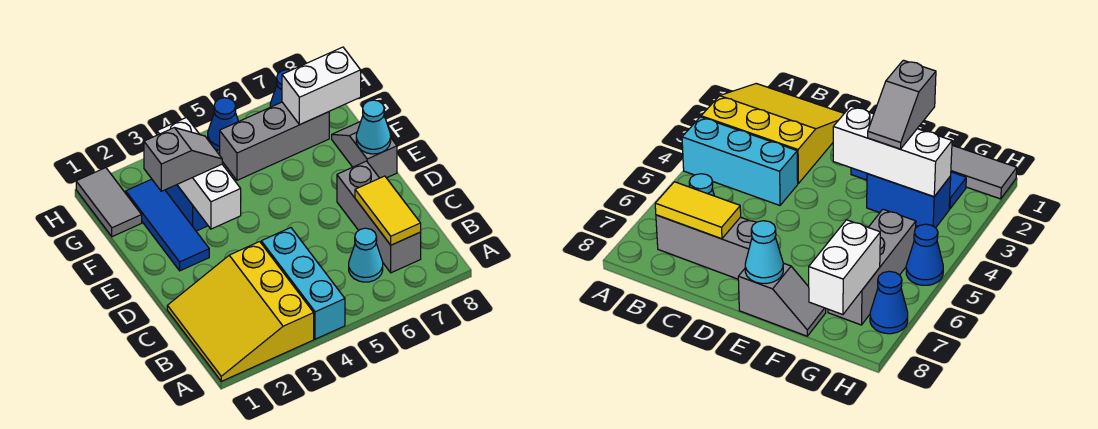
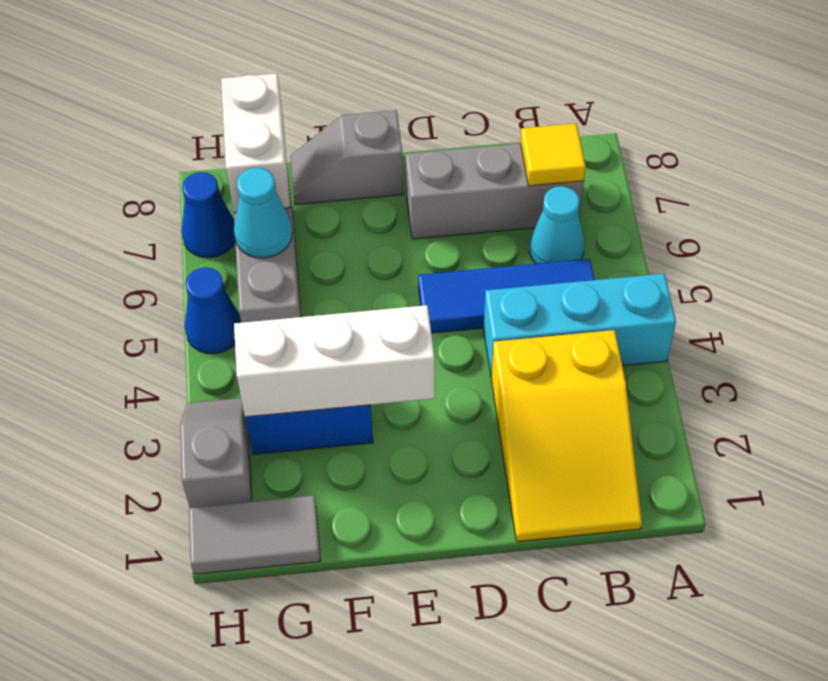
yellow slope A1:C3 level 1 top 3 -> yellow slope B1:C3 level 1 top 3
yellow tile B7:C7 level 2 -> yellow tile B7 level 2
blue tile E2:G2 level 1 -> blue tile B5:D5 level 1
cyan cone E8 level 2 -> cyan cone G6 level 2
grey slope F2:F3 level 3 top 2 -> grey slope H2:H3 level 1 top 2

